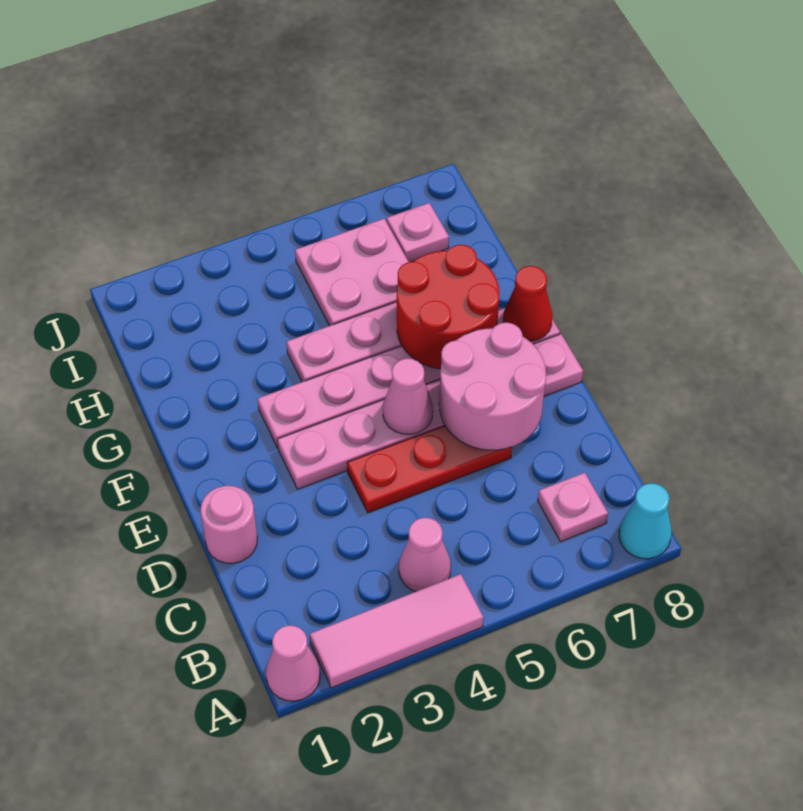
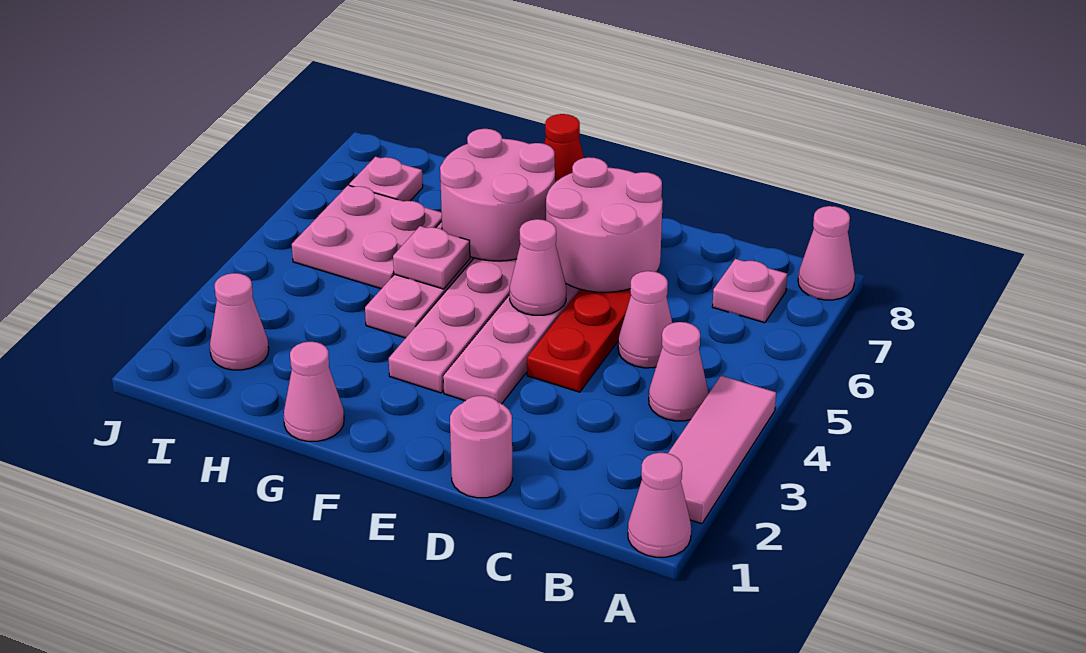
cyan cone A8 level 1 -> pink cone A8 level 1
none -> pink cone C5 level 1
red round brick F6:G7 level 2 -> pink round brick F6:G7 level 2
none -> pink cone G1 level 1
none -> pink plate G5 level 2
none -> pink cone I2 level 1

